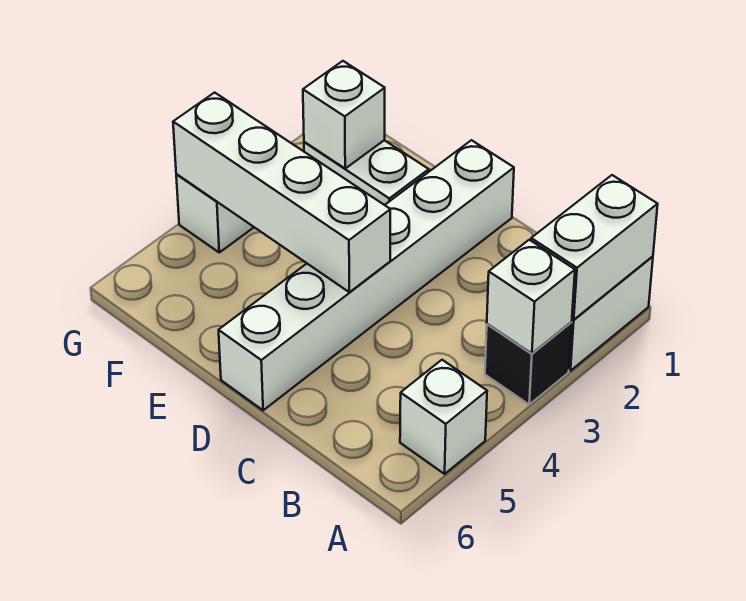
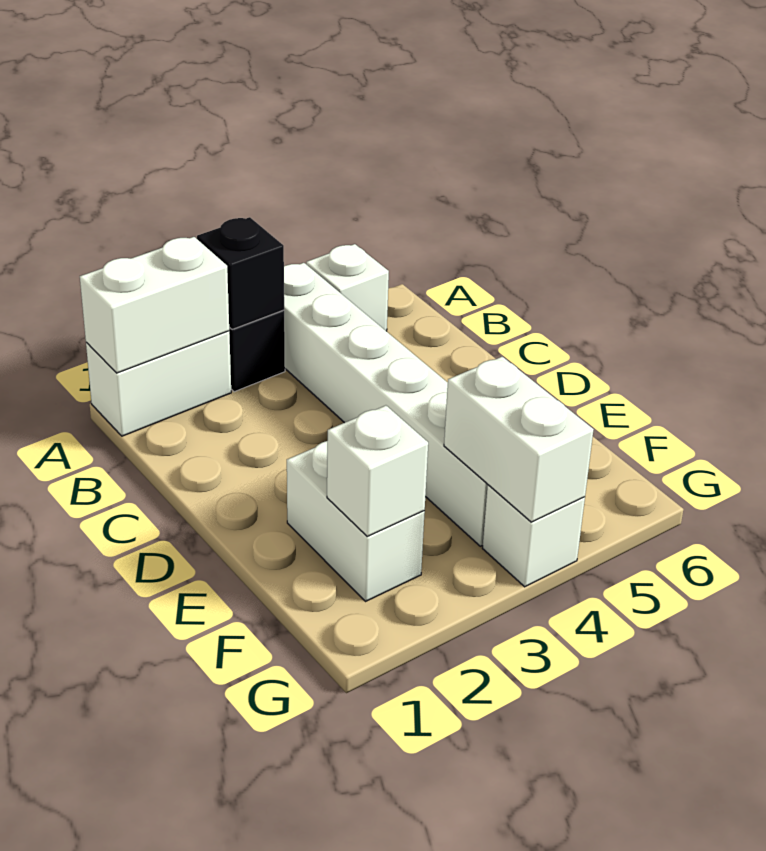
white brick A3 level 2 -> black brick A3 level 2
white brick D1:D6 level 1 -> white brick A4:F4 level 1
white brick D4:G4 level 2 -> white brick F4:G4 level 2

